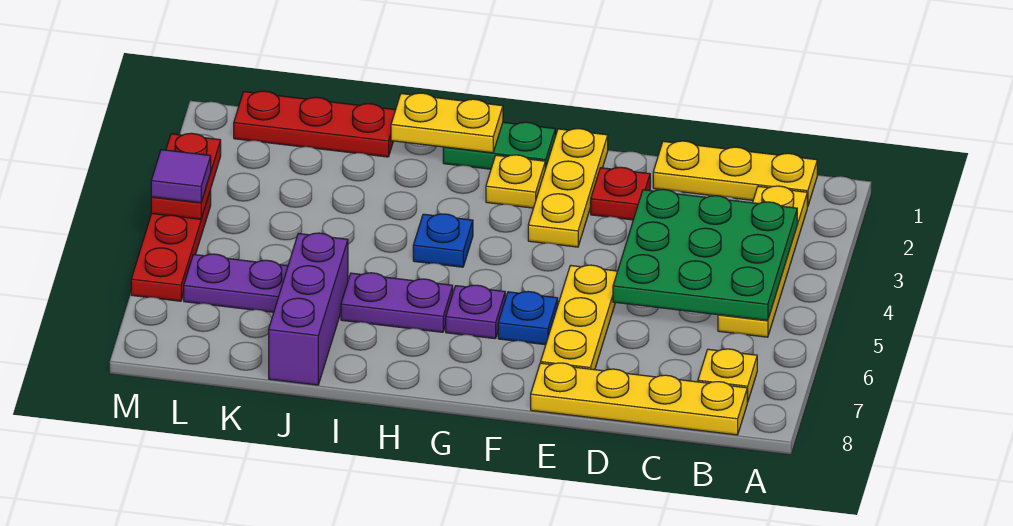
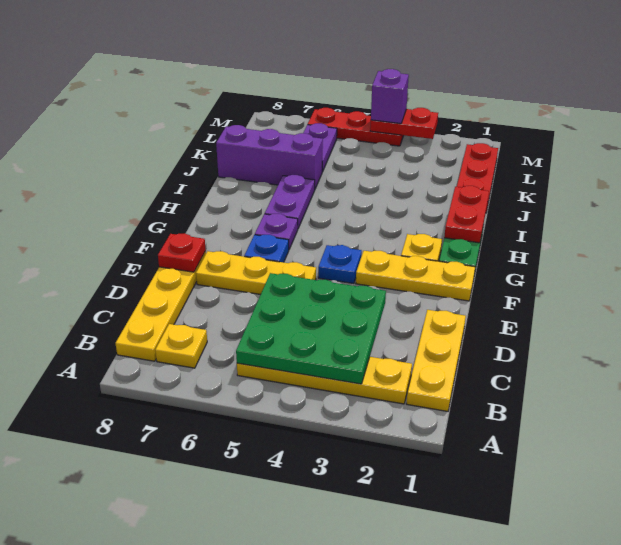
red plate E2 level 1 -> red plate E8 level 2
yellow plate H1:I1 level 2 -> red plate H1:I1 level 2
blue plate H4 level 1 -> blue plate F4 level 1
purple tile M4 level 3 -> purple brick M4 level 3

